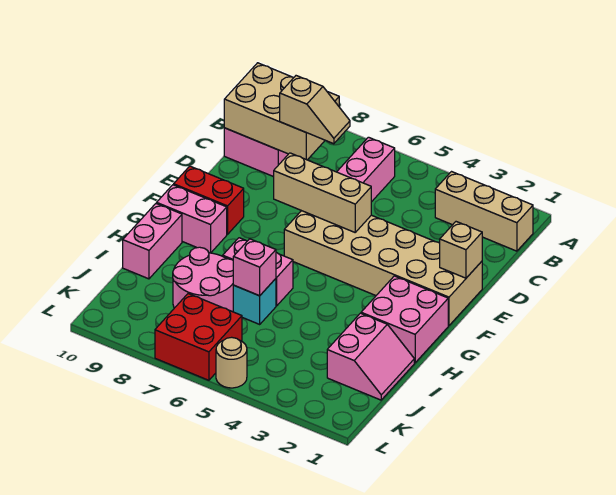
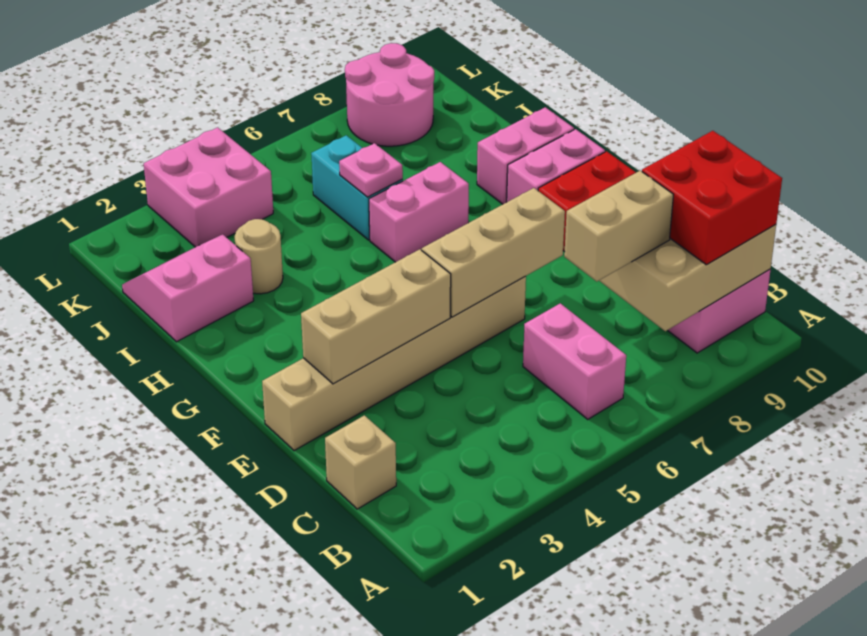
tan brick B1:B3 level 1 -> tan brick E2:E4 level 2
tan slope C7:C8 level 3 top 8 -> tan brick C7:C8 level 3
tan brick E1:F6 level 1 -> tan brick E1:E6 level 1
tan brick E1 level 2 -> tan brick C1 level 1
pink brick G1:H2 level 1 -> pink brick K3:L4 level 1
pink brick H10:I10 level 1 -> pink brick H9:H10 level 1
pink slope I1:J2 level 1 top 2 -> pink slope I1:J2 level 1 top I
cyan brick I6 level 1 -> cyan brick I6:J6 level 1
pink brick I6 level 2 -> pink plate I6 level 2
pink round brick I7:J8 level 1 -> pink round brick K8:L9 level 1
red brick K6:L7 level 1 -> red brick B9:C10 level 3
tan round brick L5 level 1 -> tan round brick I3 level 1

